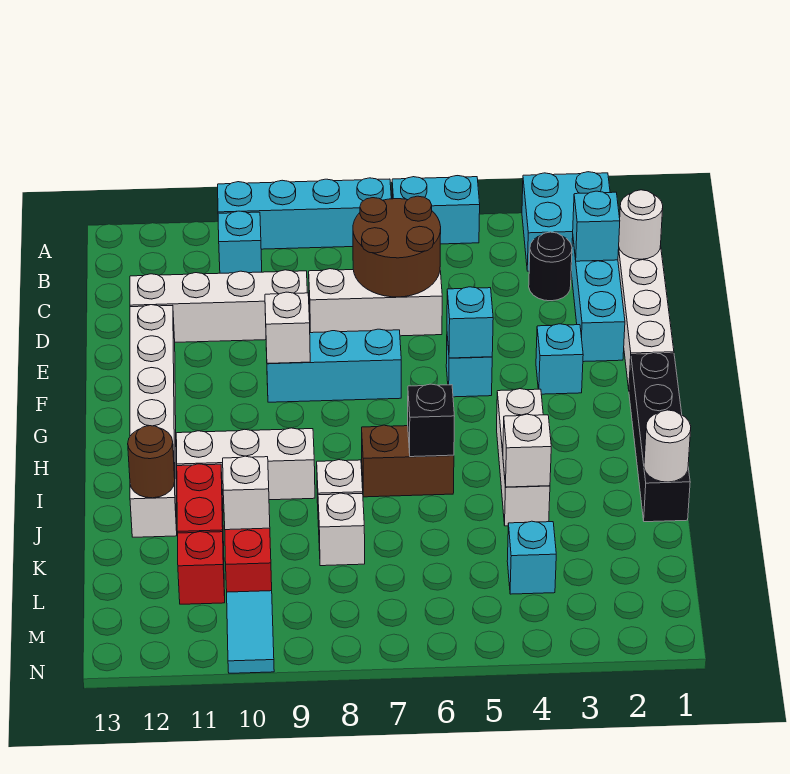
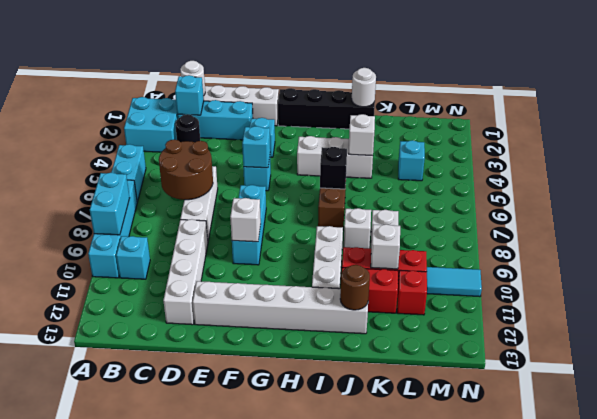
none -> cyan brick A8:A9 level 2

